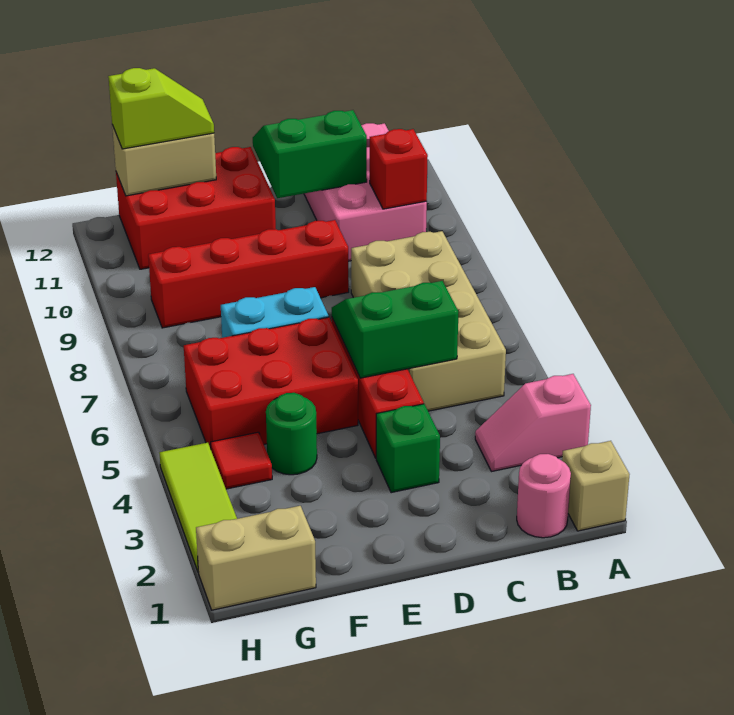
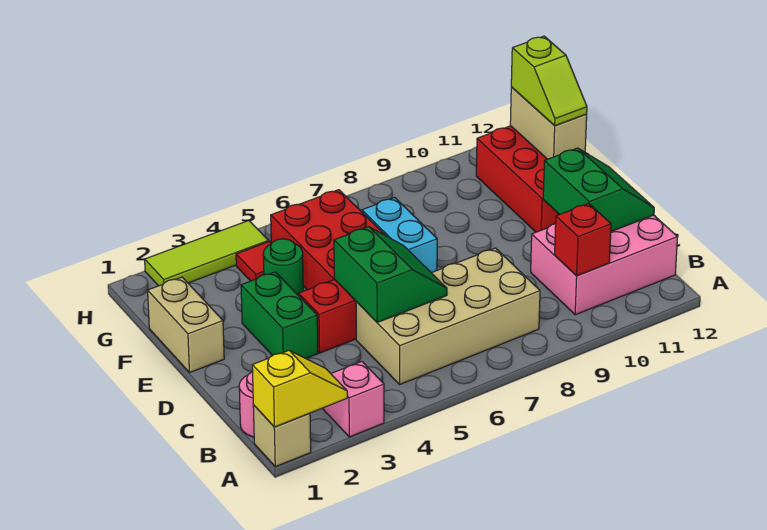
none -> yellow slope A1:A2 level 2 top 1
green brick D3 level 1 -> green brick D3:E3 level 1
red brick D9:G9 level 1 -> none
tan brick G1:H1 level 1 -> tan brick E1:F1 level 1

